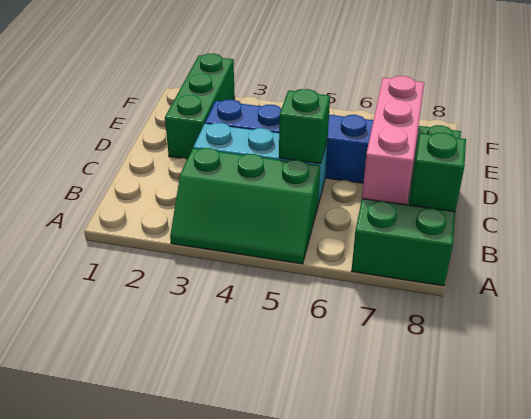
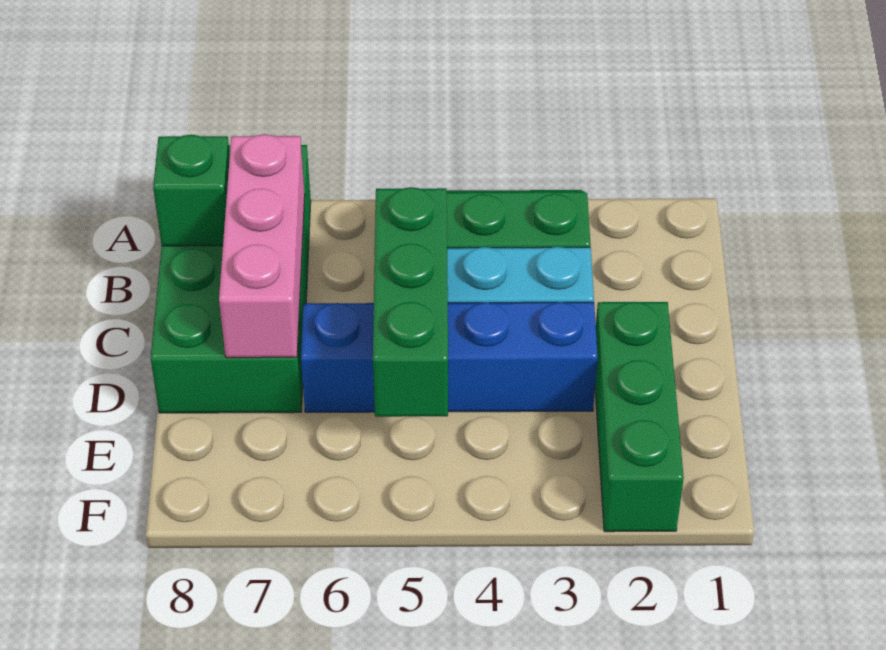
green brick C5 level 2 -> green brick C5:E5 level 2

